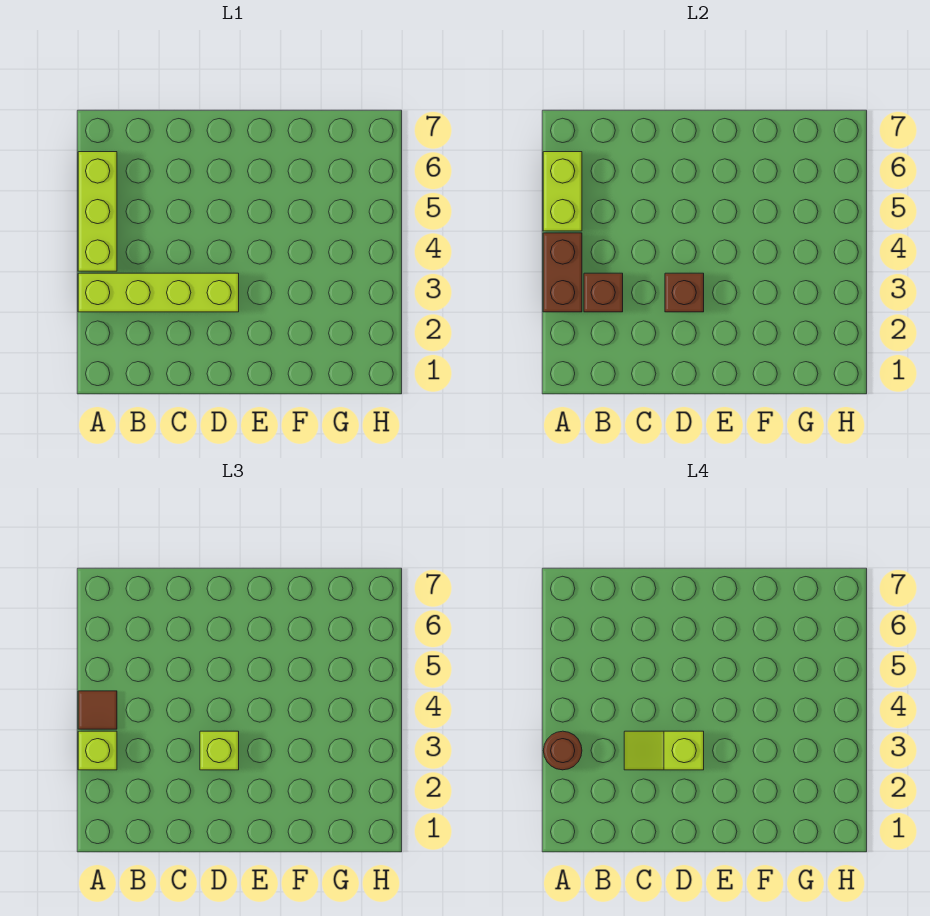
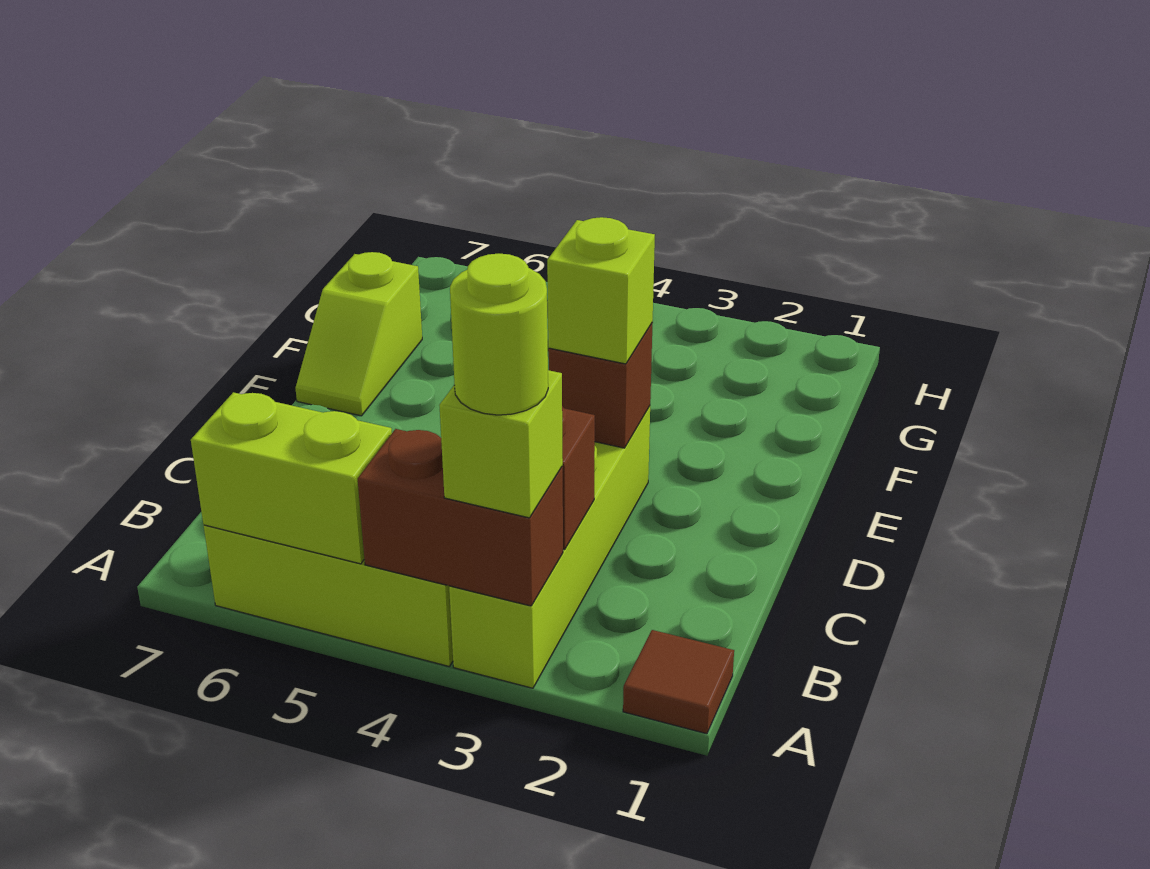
brown round brick A3 level 4 -> lime round brick A3 level 4
brown tile A4 level 3 -> brown tile A1 level 1
lime slope C3:D3 level 4 top D -> lime slope E7:F7 level 1 top F

